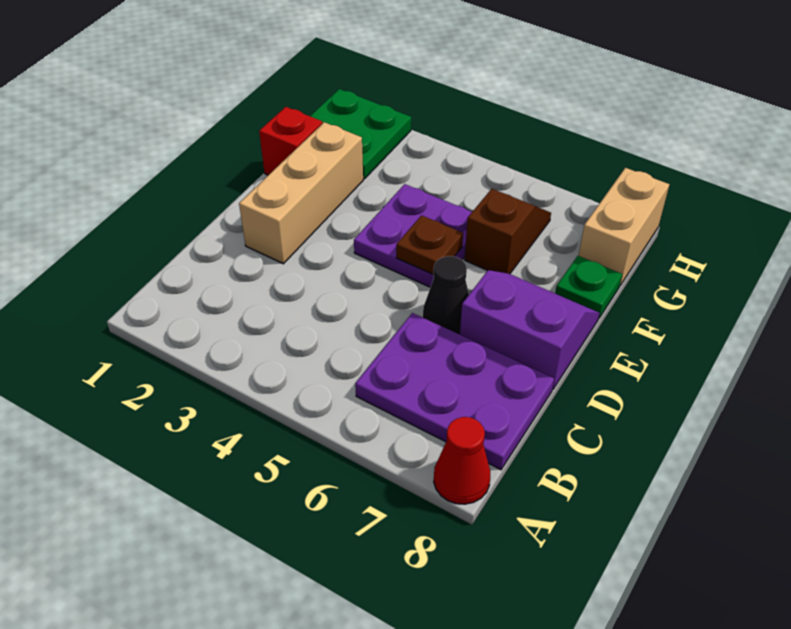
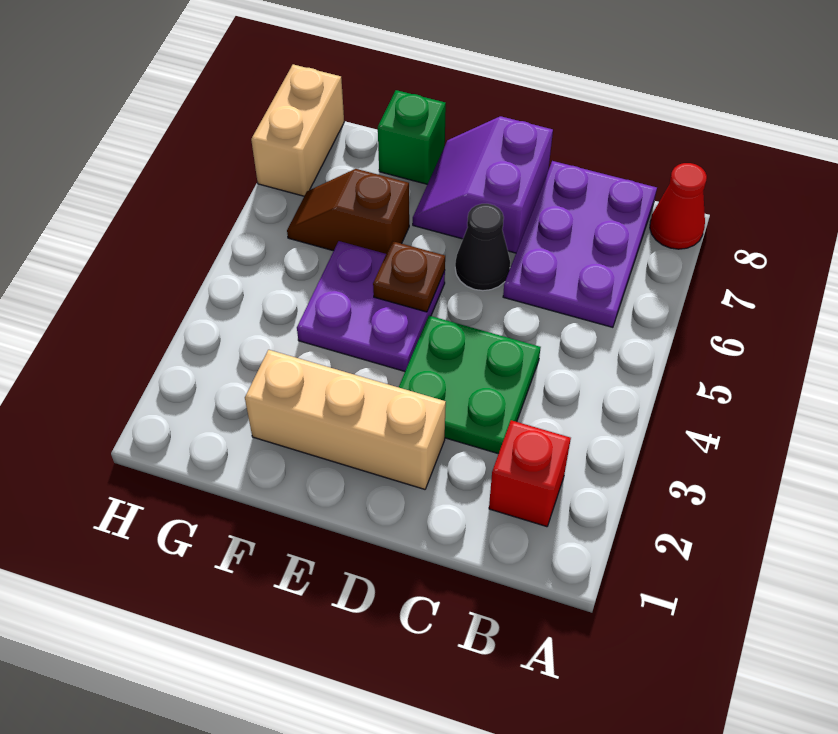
red brick F1 level 1 -> red brick B2 level 1
green plate F8 level 1 -> green brick F8 level 1
green plate G1:H2 level 1 -> green plate C3:D4 level 1
tan brick G8:H8 level 1 -> tan brick H7:H8 level 1

